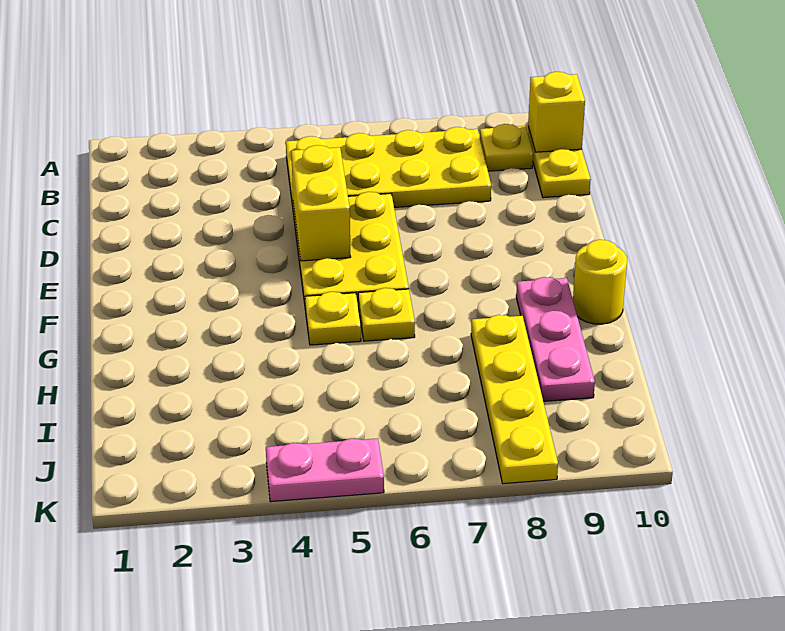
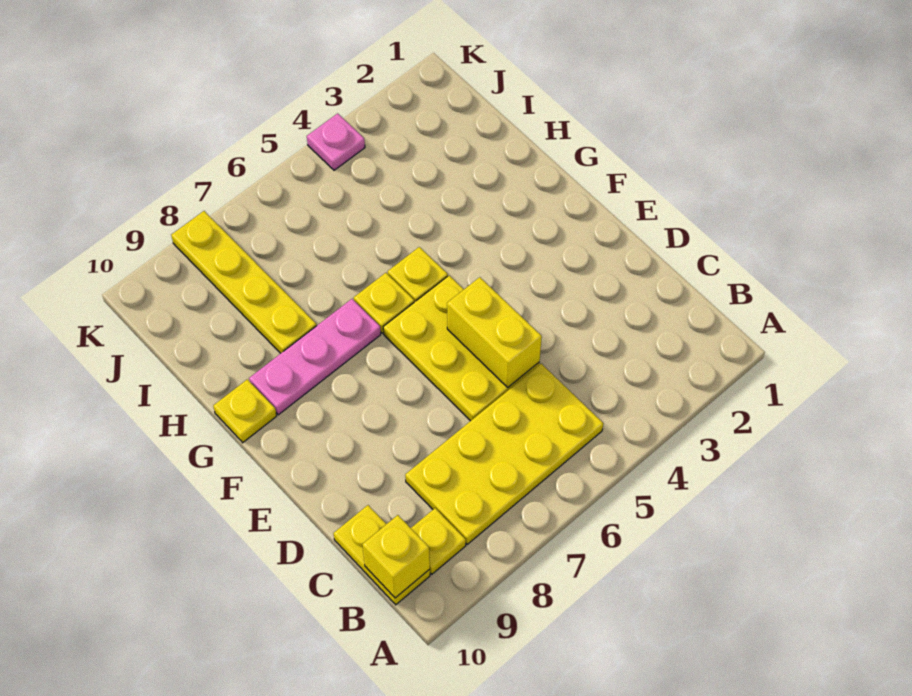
pink plate G9:I9 level 1 -> pink plate G7:G9 level 1
yellow round brick G10 level 1 -> yellow plate G10 level 1
pink plate K4:K5 level 1 -> pink plate K4 level 1

